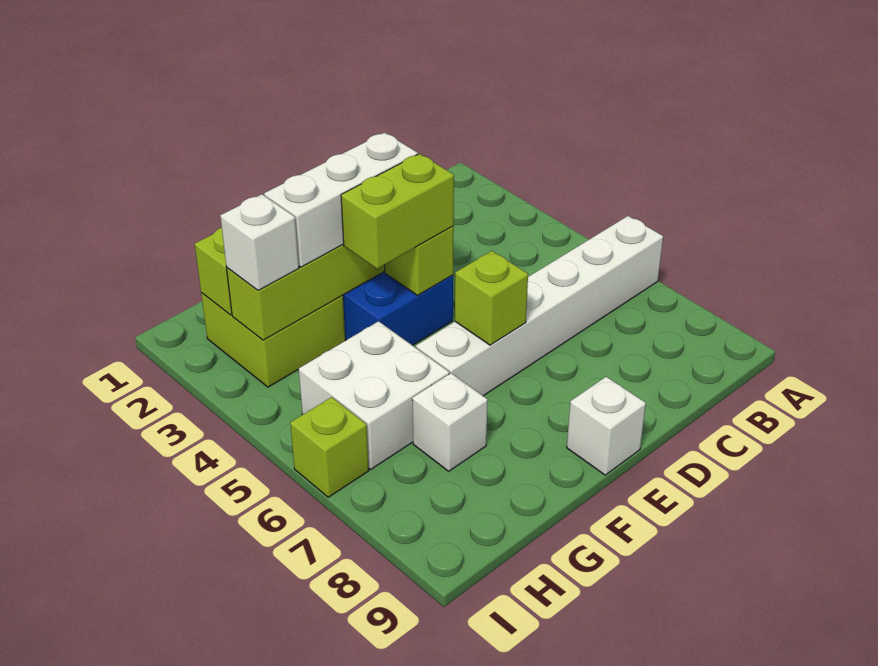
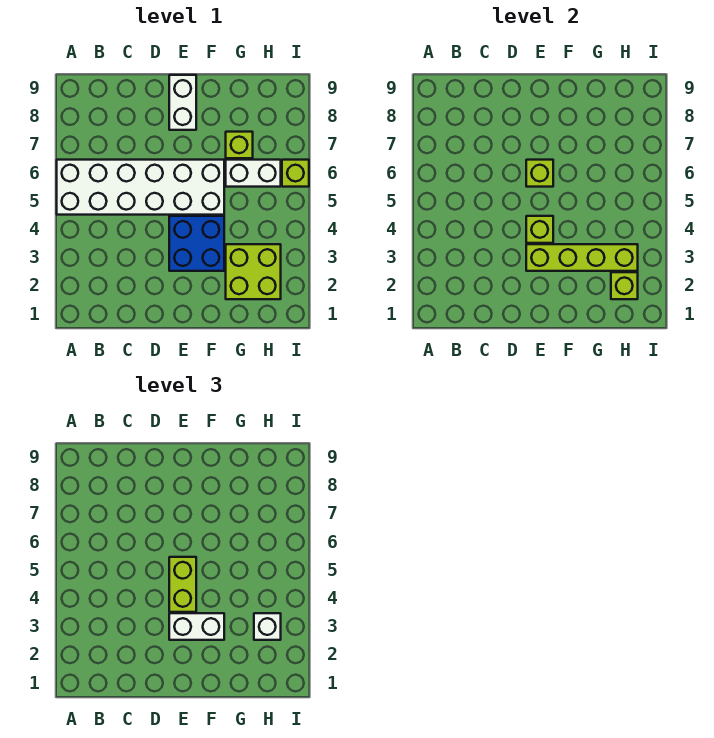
white brick A6:F6 level 1 -> white brick A5:F6 level 1
white brick E3:G3 level 3 -> white brick E3:F3 level 3
lime brick E4:F4 level 3 -> lime brick E4:E5 level 3
white brick E9 level 1 -> white brick E8:E9 level 1
white brick G5:H6 level 1 -> white brick G6:H6 level 1
white brick G7 level 1 -> lime brick G7 level 1

